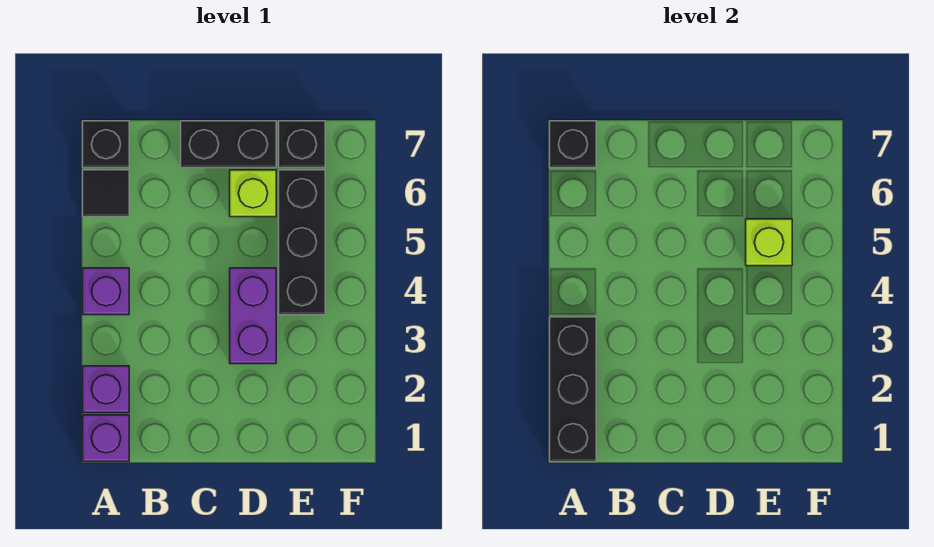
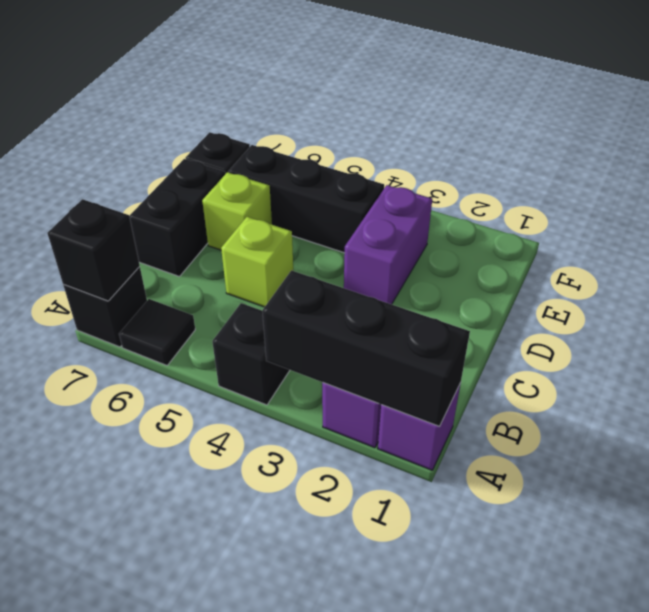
purple brick A4 level 1 -> black brick A4 level 1
purple brick D3:D4 level 1 -> purple brick D3:E3 level 1
lime brick E5 level 2 -> lime brick C5 level 1

